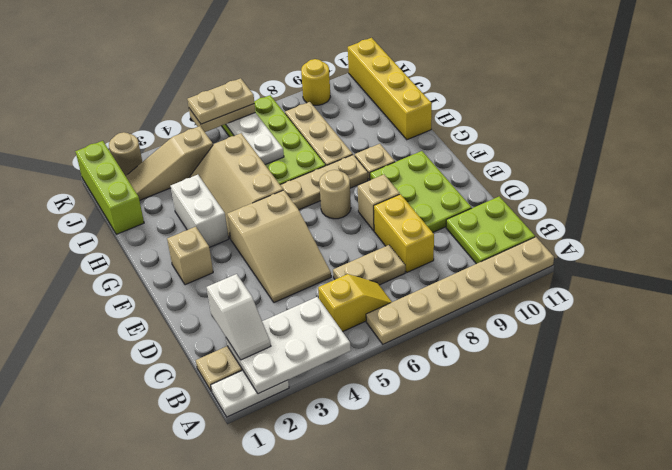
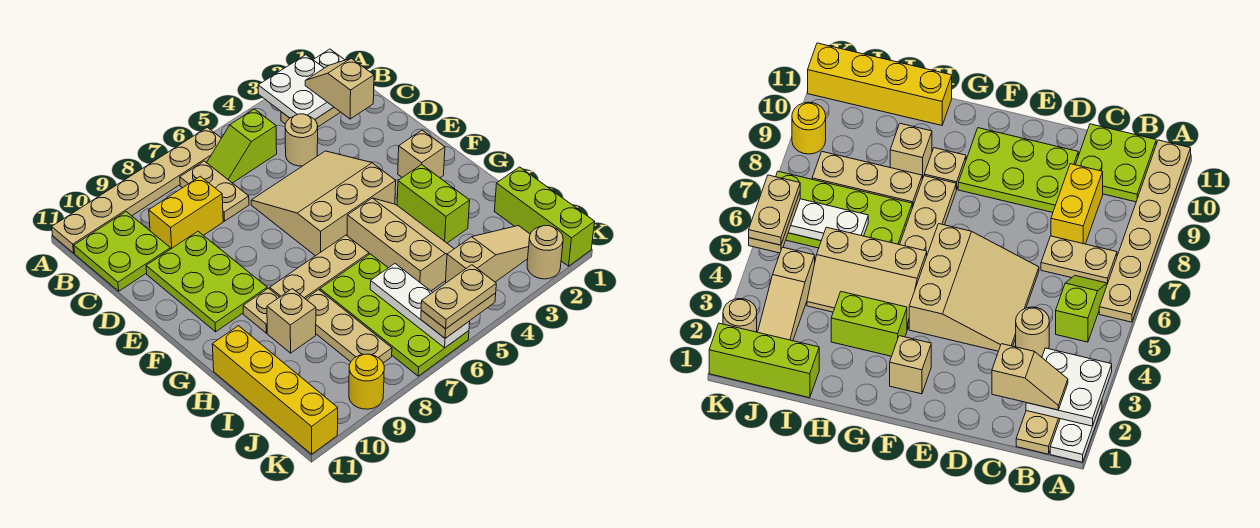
white plate A2:B4 level 2 -> white plate A2:B3 level 2
white slope B2:C2 level 3 top C -> tan slope B2:C2 level 3 top C
yellow slope B5:B6 level 1 top 5 -> lime slope B5:B6 level 1 top 5
tan plate C6:C7 level 1 -> tan plate B7:C7 level 1
yellow brick C8:D8 level 1 -> yellow brick C8:C9 level 1
tan slope D4:F5 level 1 top F -> tan slope D4:F6 level 1 top F
tan brick E8 level 1 -> tan brick H9 level 1
tan round brick F7 level 1 -> tan round brick C4 level 1
white brick G3:H3 level 1 -> lime brick G3:H3 level 1

